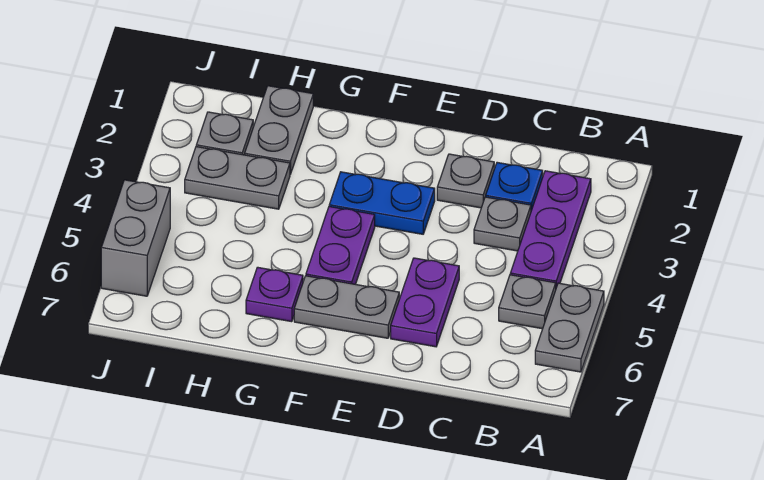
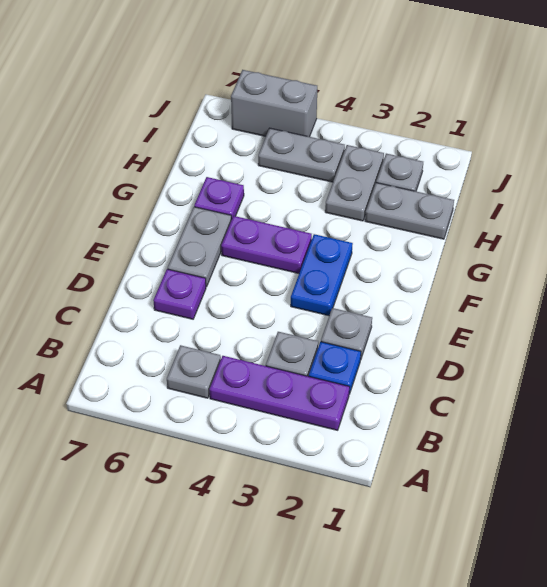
grey plate A5:A6 level 1 -> grey plate I4:I5 level 1
purple plate D5:D6 level 1 -> purple plate D6 level 1

